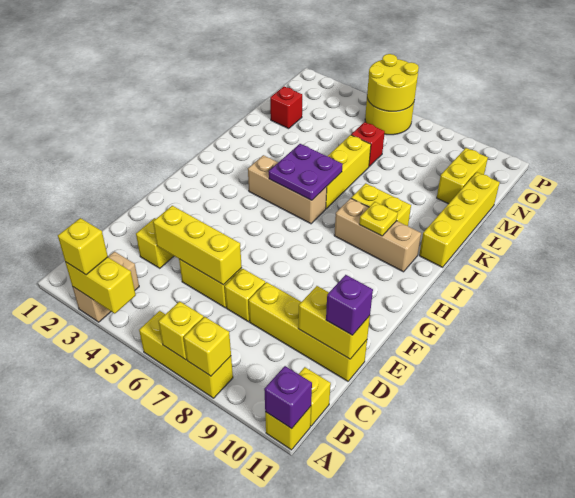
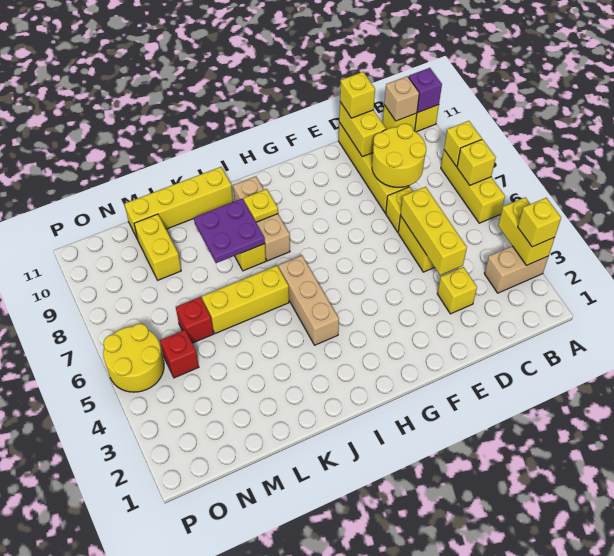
none -> tan brick B11 level 2
purple brick D11 level 3 -> yellow brick D11 level 3
purple plate I5:J6 level 2 -> purple plate J8:K9 level 2
red brick M2 level 1 -> red brick N5 level 1
yellow brick M10:N10 level 1 -> yellow brick M9:M10 level 1
yellow round brick O5:P6 level 2 -> yellow round brick C8:D9 level 2

